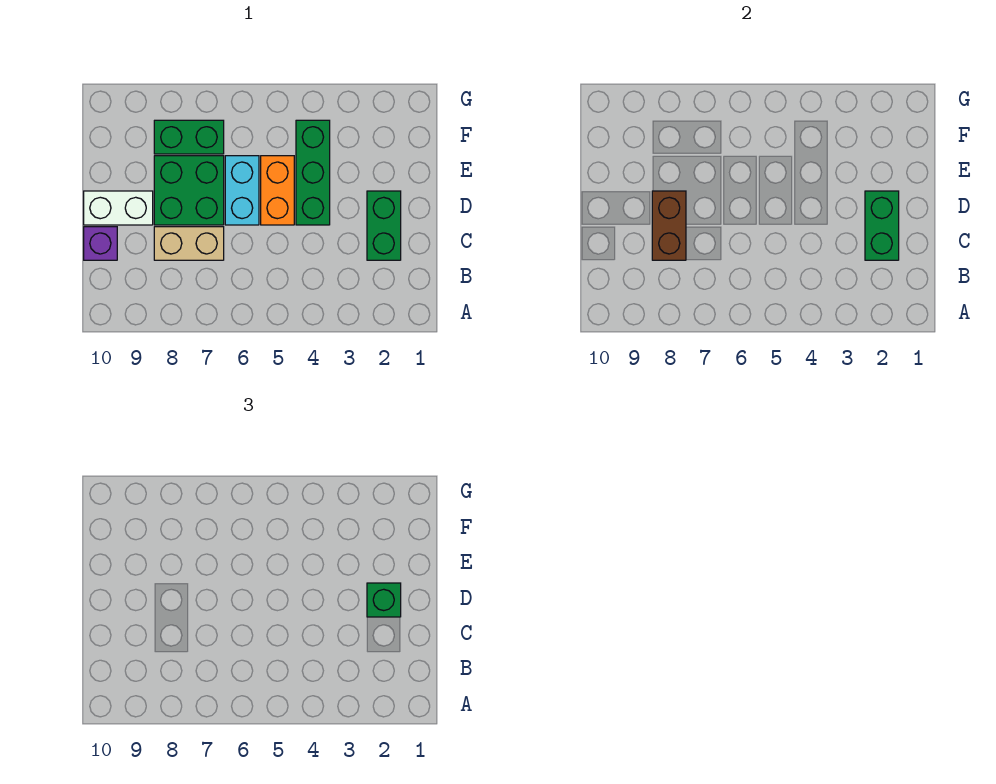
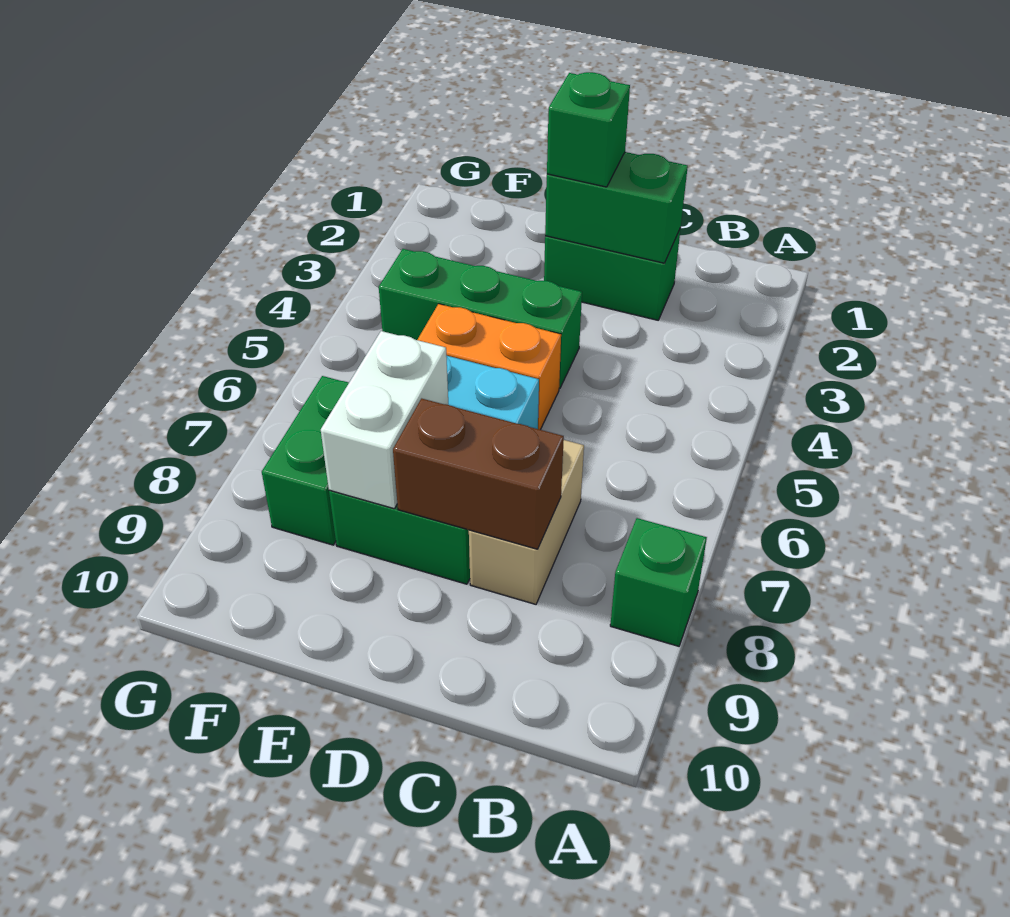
none -> green brick A8 level 1
purple brick C10 level 1 -> none
white brick D9:D10 level 1 -> white brick E7:E8 level 2

